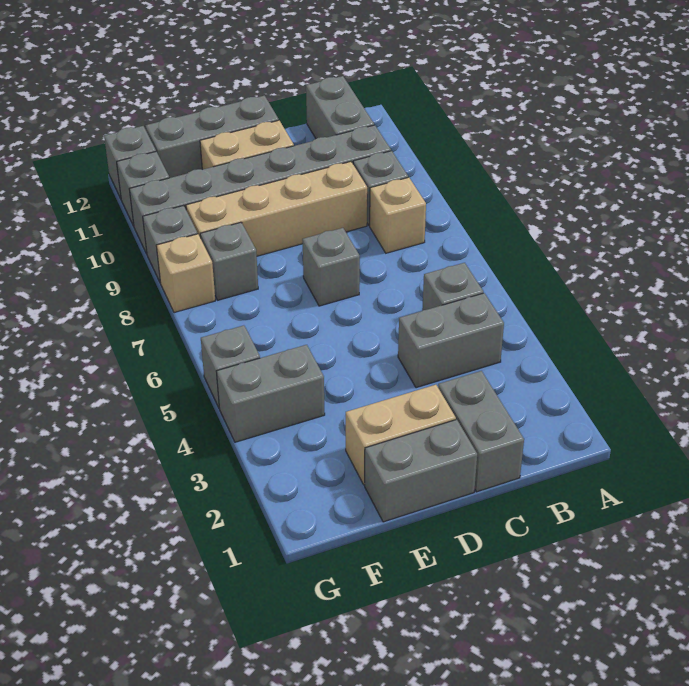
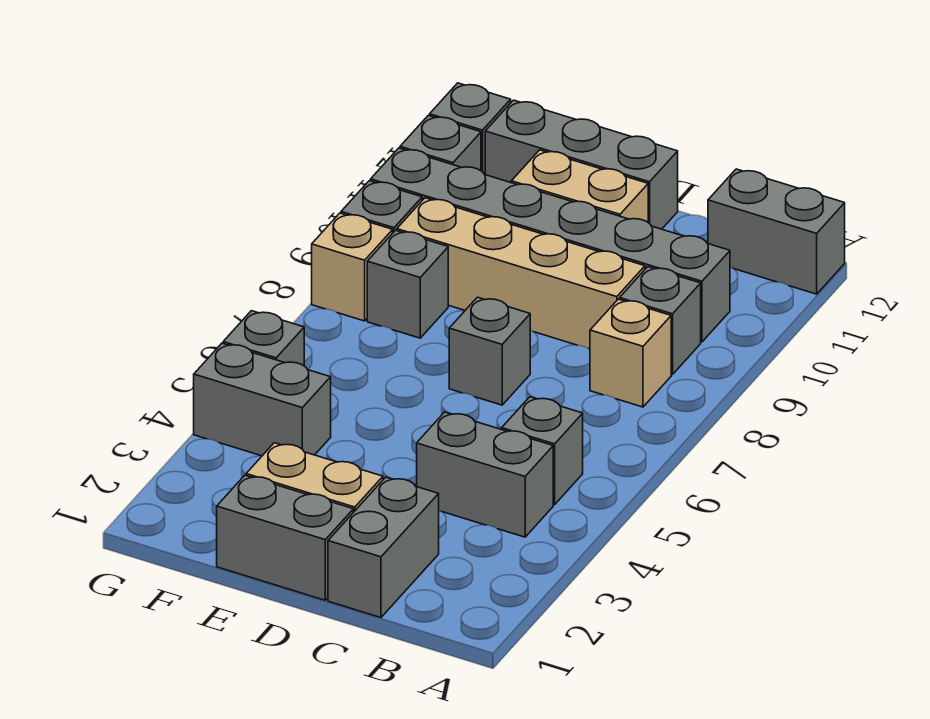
grey brick B11:B12 level 1 -> grey brick A12:B12 level 1

